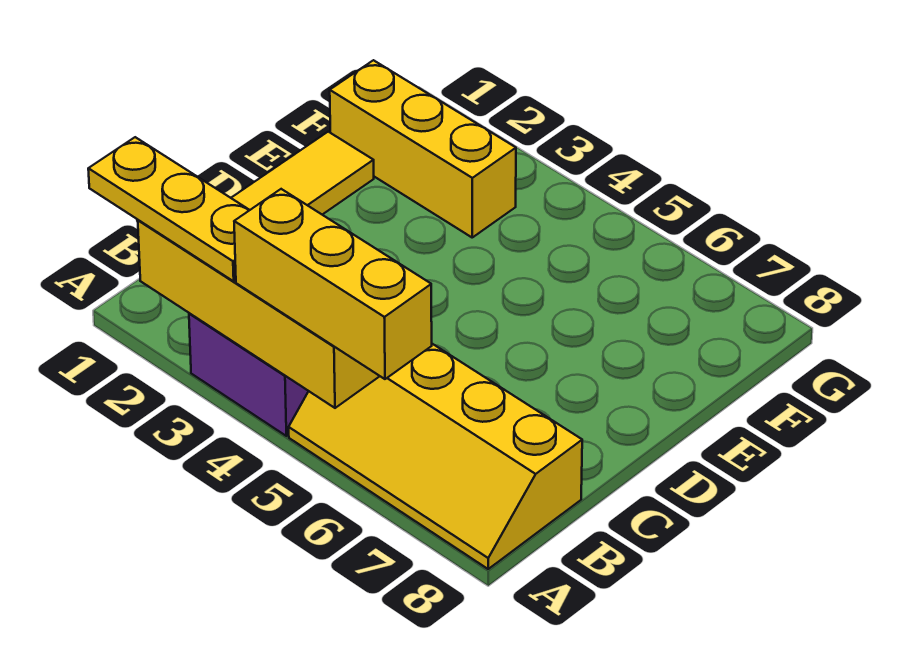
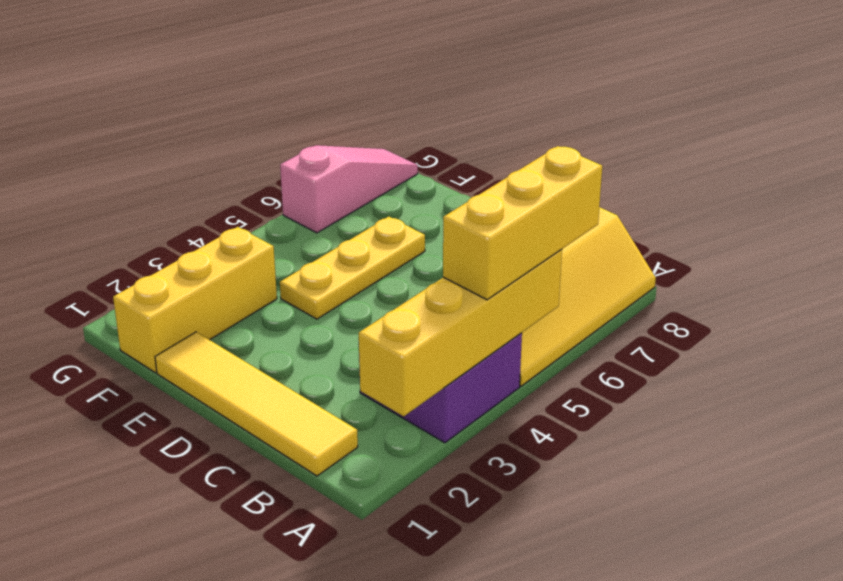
yellow plate A1:A3 level 3 -> yellow plate E4:E6 level 1
none -> pink slope G6:G8 level 1 top 6

